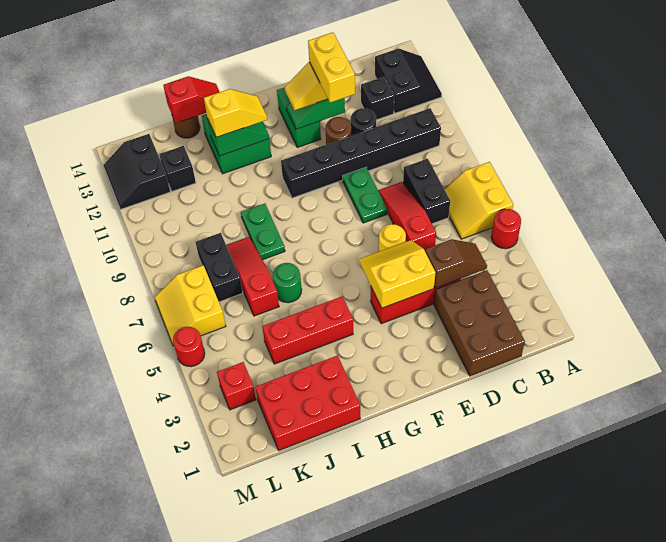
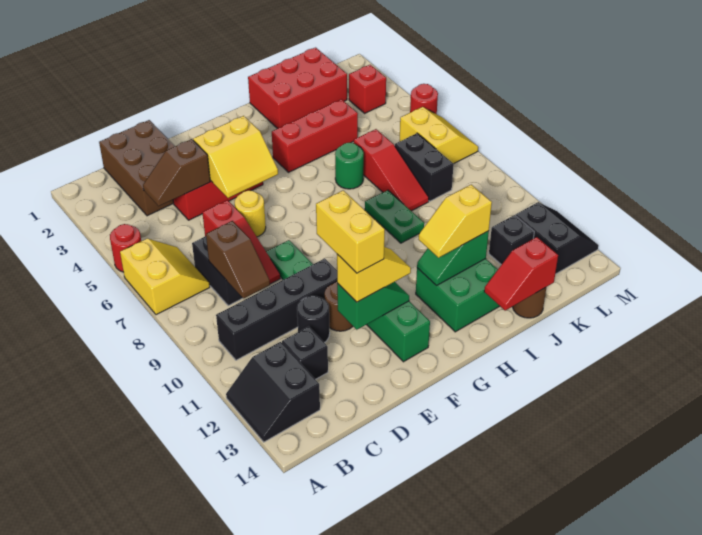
black brick B10:G10 level 1 -> black brick B10:E10 level 1
none -> brown slope C8:C9 level 2 top 8

